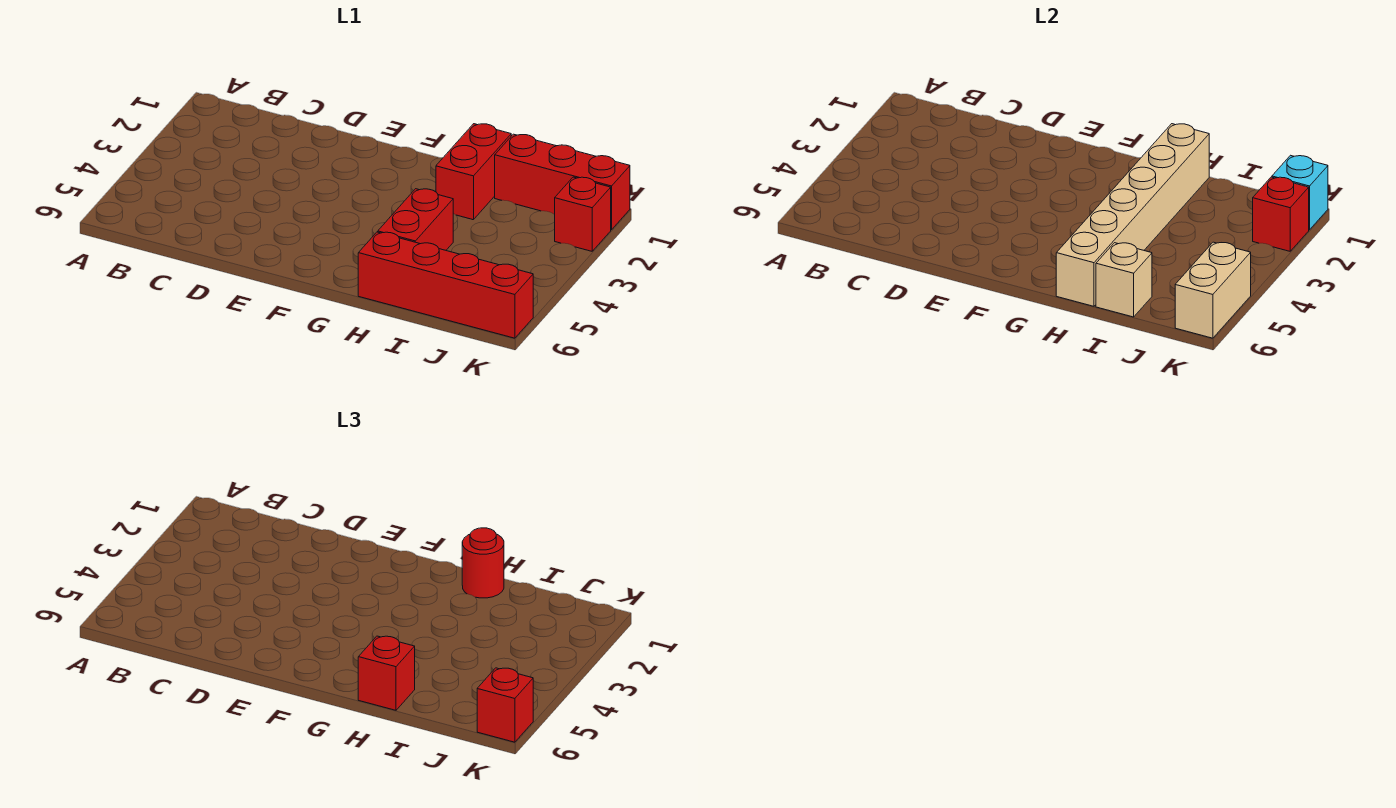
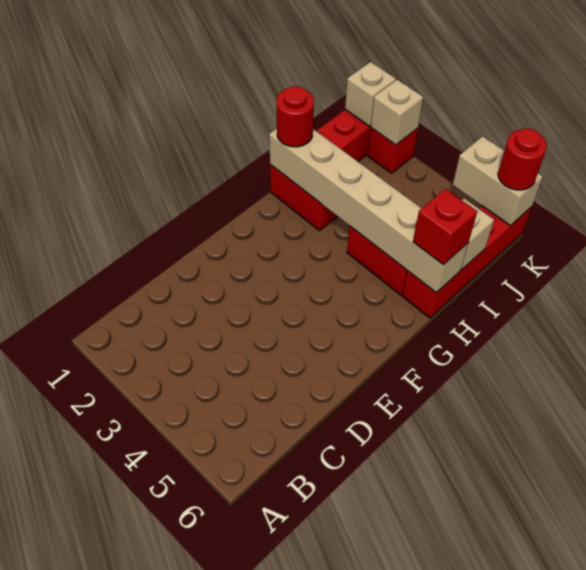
cyan brick K1 level 2 -> tan brick K1 level 2
red brick K2 level 2 -> tan brick K2 level 2
red brick K6 level 3 -> red round brick K6 level 3

